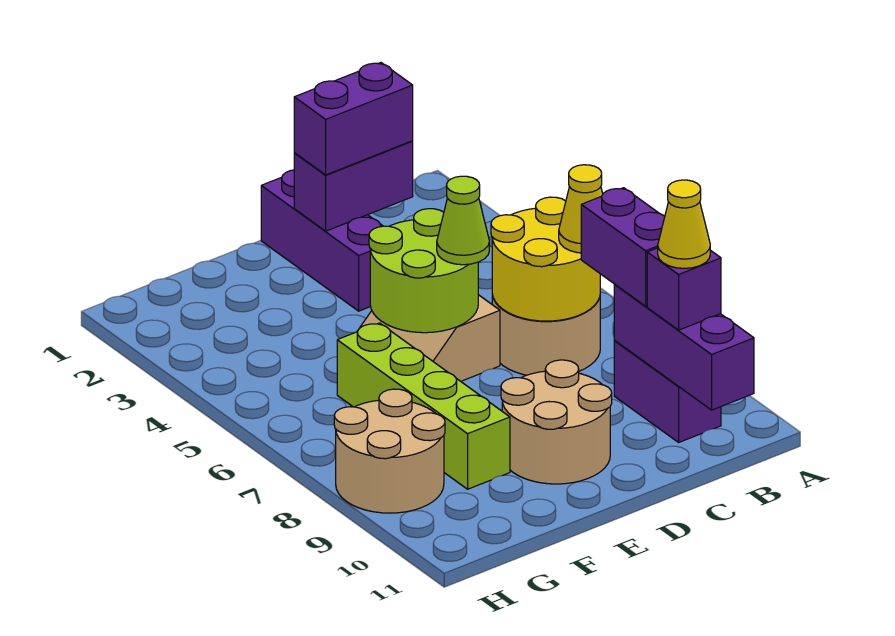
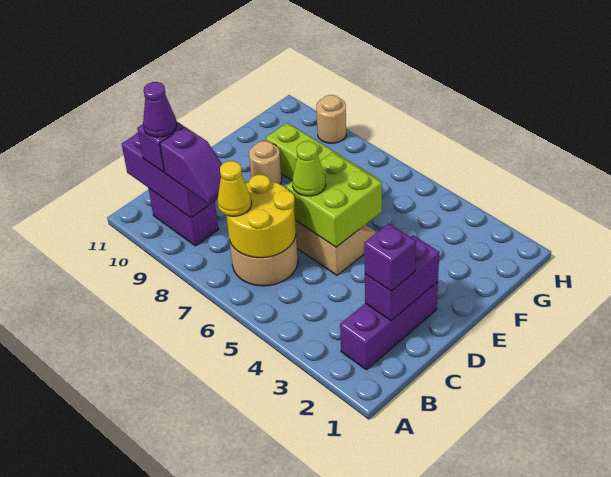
purple brick B8:B9 level 3 -> purple slope B8:B9 level 3 top 9
yellow cone B10 level 4 -> purple cone B10 level 4
purple brick C2:D2 level 3 -> purple brick C2 level 3
purple brick D1:D3 level 1 -> purple brick B2:D2 level 1
lime round brick D5:E6 level 2 -> lime brick D5:E6 level 2
tan round brick D9:E10 level 1 -> tan round brick E9 level 1
tan round brick G8:H9 level 1 -> tan round brick H9 level 1

